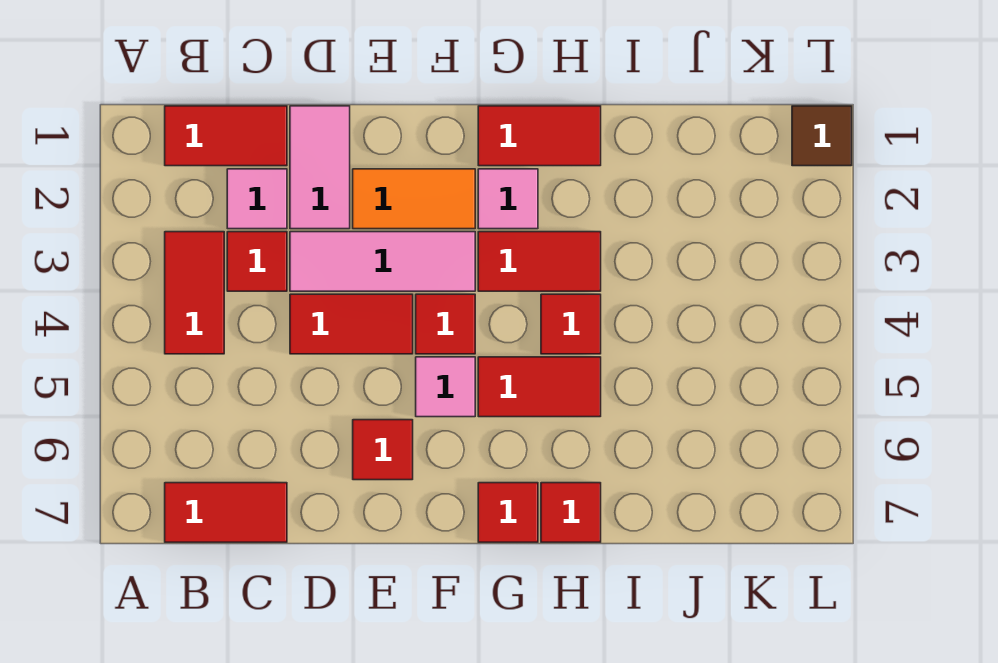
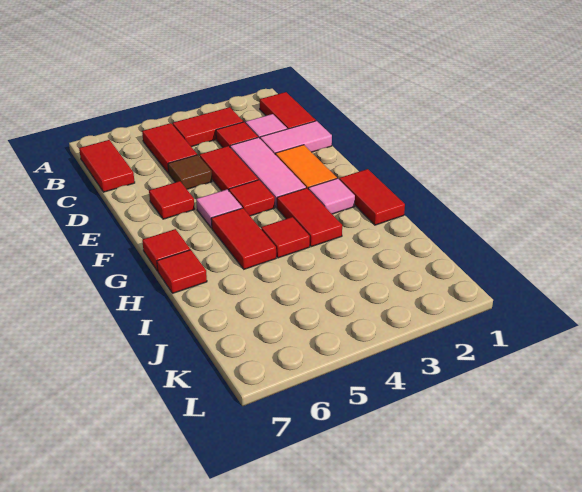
none -> red tile B5:C5 level 1
brown tile L1 level 1 -> brown tile D5 level 1

